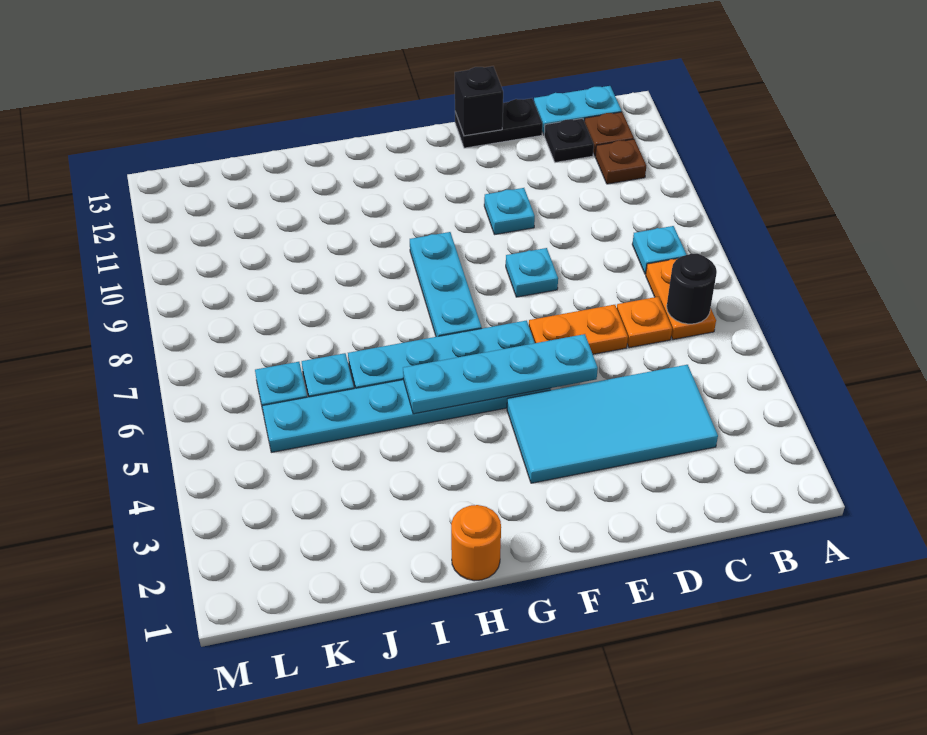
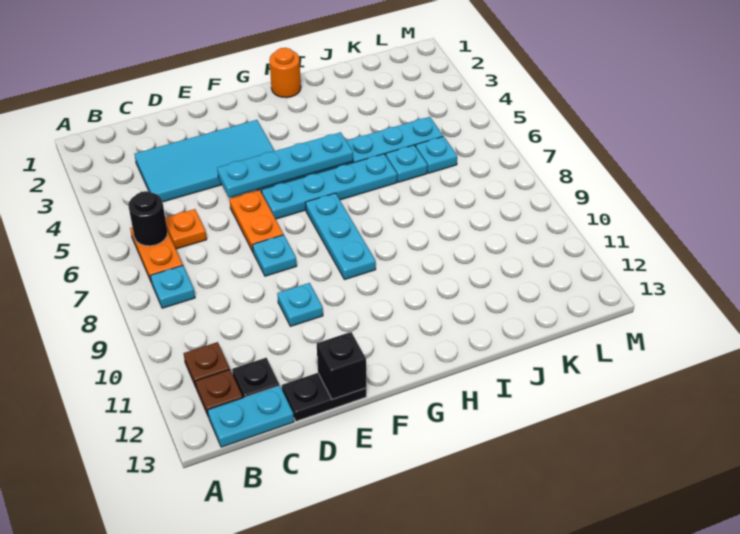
orange plate D6:E6 level 1 -> orange plate E6:E7 level 1

